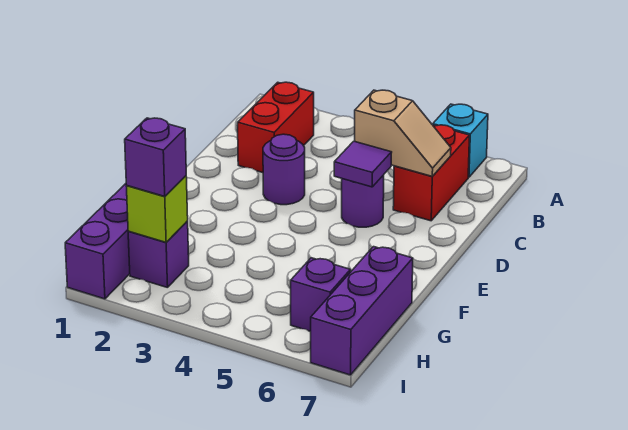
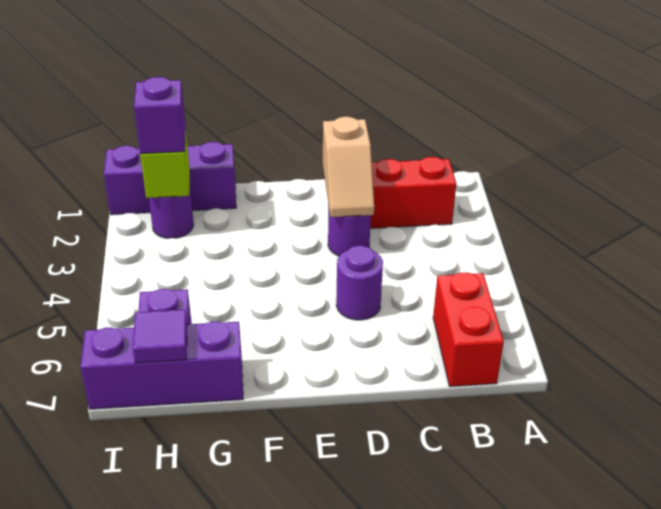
cyan brick A6 level 1 -> none
red brick B6:C6 level 1 -> red brick B6:B7 level 1
tan slope C5:C6 level 2 top 5 -> tan slope D2:D3 level 2 top 2
purple tile D5 level 2 -> purple tile H7 level 2
purple brick H2 level 1 -> purple round brick H2 level 1

